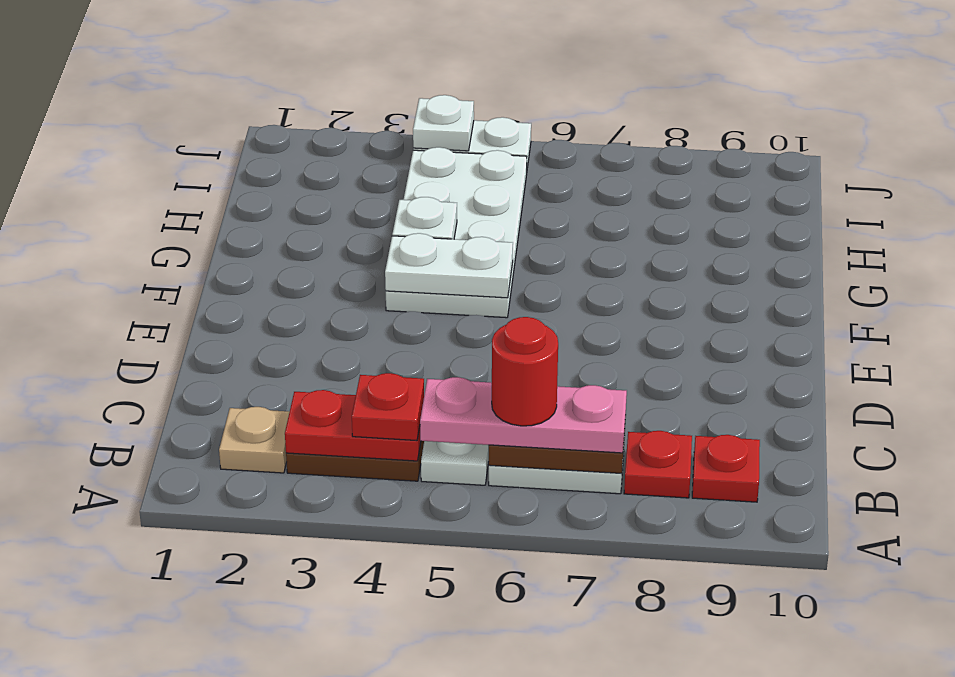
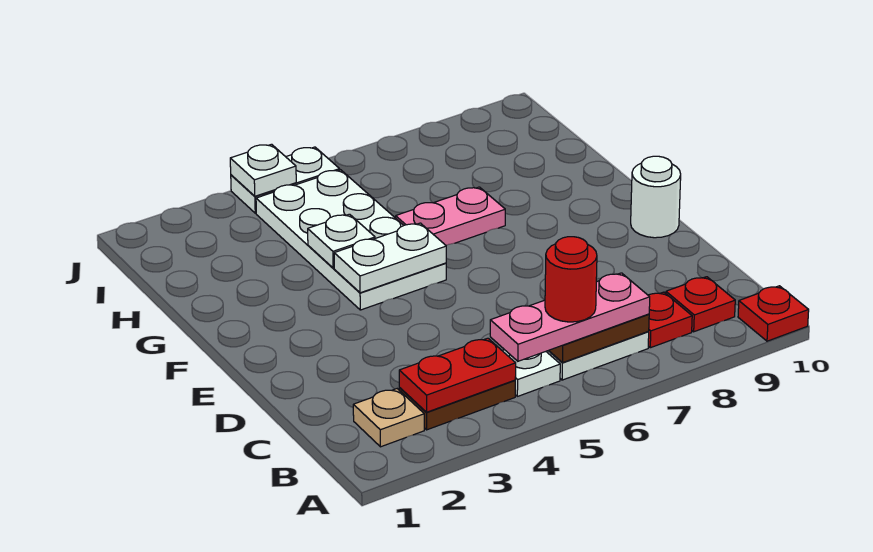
red plate B4 level 3 -> red plate A10 level 1
none -> white round brick E10 level 1
none -> pink plate G6:G7 level 1

